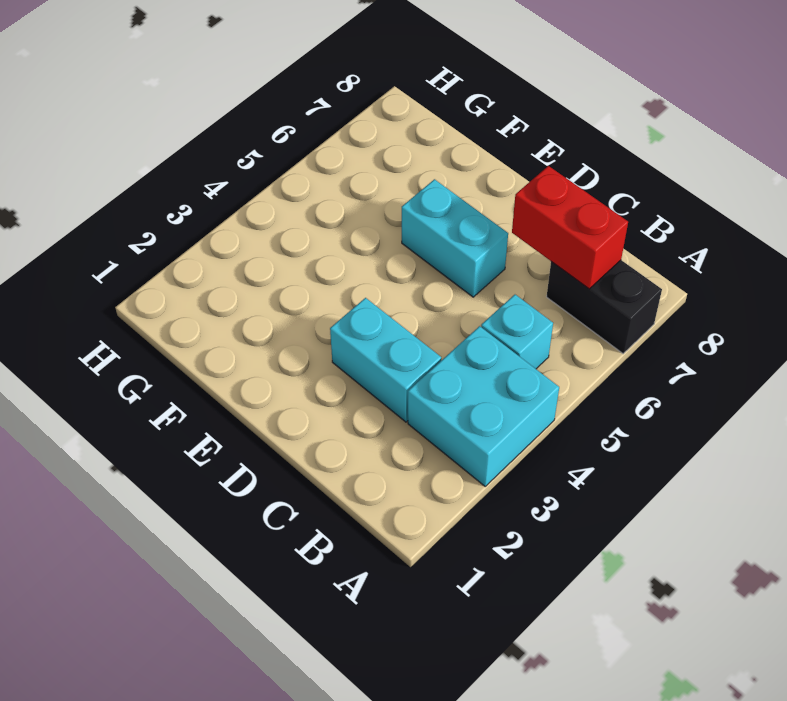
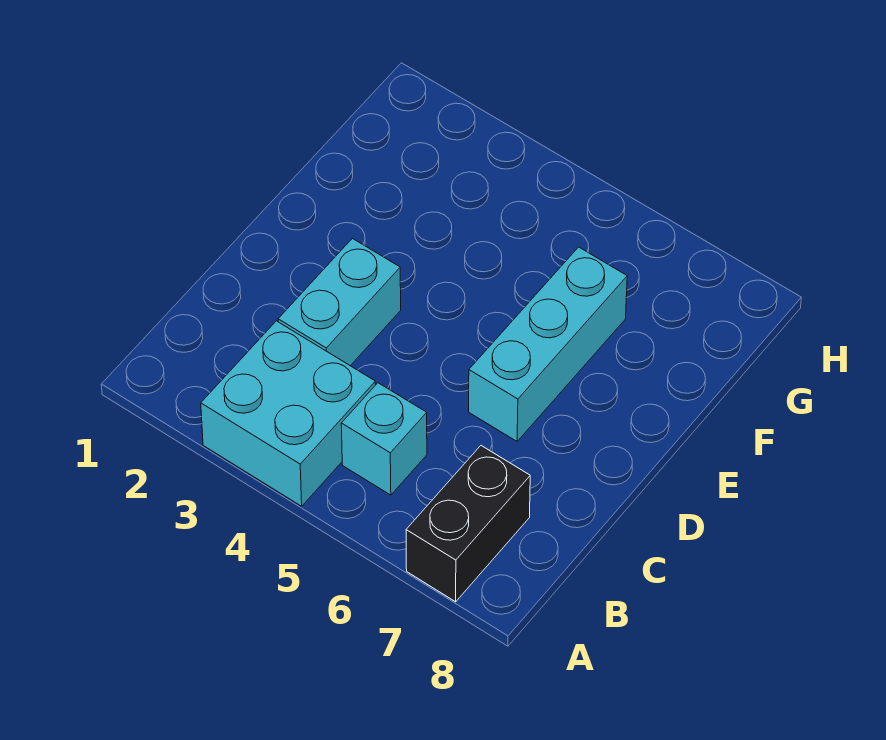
red brick B7:C7 level 2 -> none
cyan brick D6:E6 level 1 -> cyan brick D6:F6 level 1

